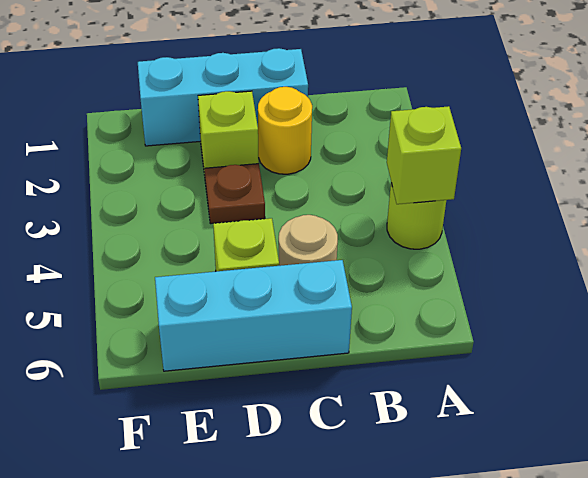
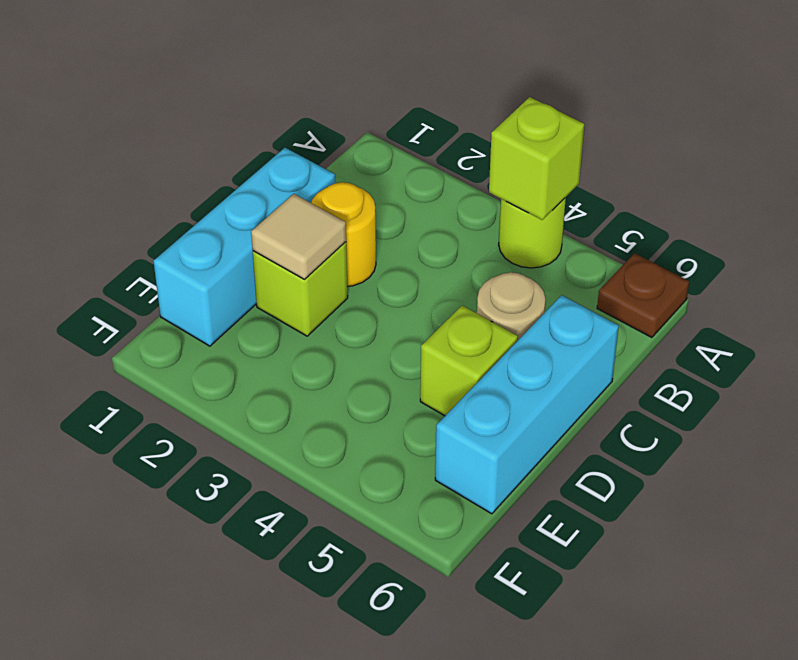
none -> tan tile D2 level 2
brown plate D3 level 1 -> brown plate A6 level 1

